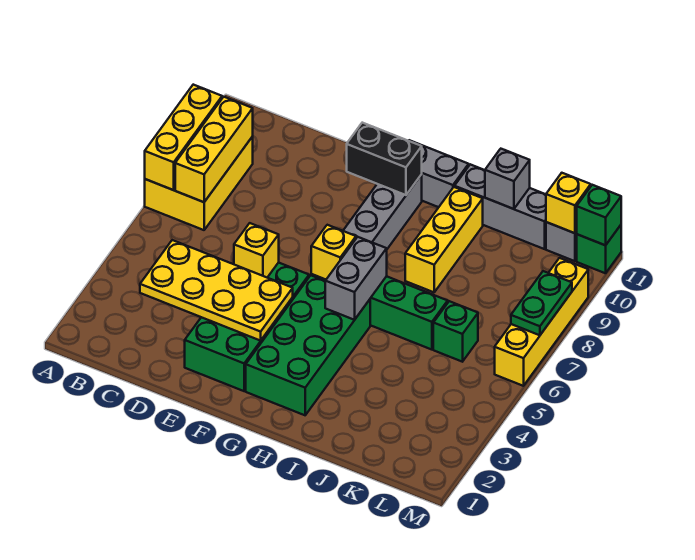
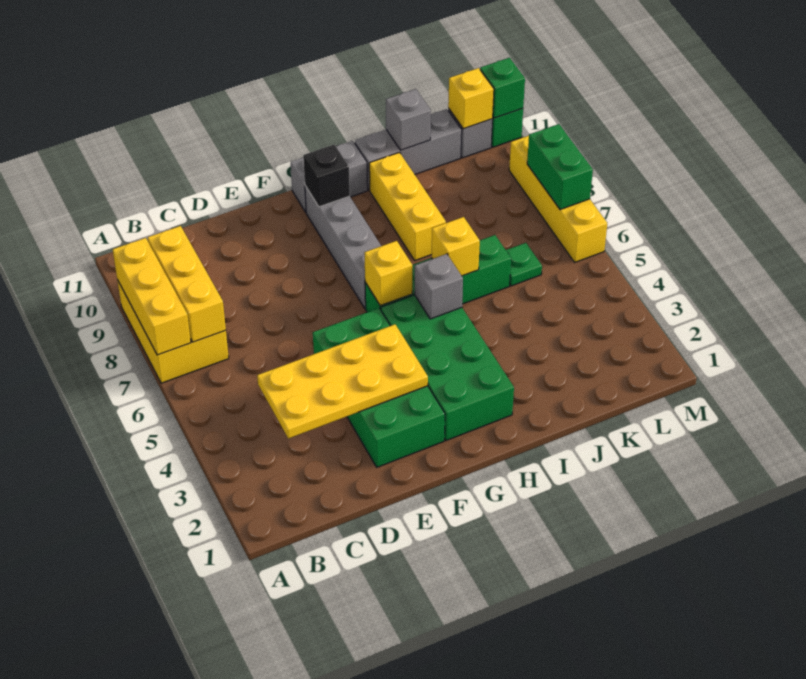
yellow brick E5 level 2 -> yellow brick I6 level 2
black brick F10:G10 level 2 -> black brick G10 level 2
grey brick H5:H6 level 2 -> grey brick H5 level 2
green brick K6 level 1 -> green plate K6 level 1
green plate M7:M8 level 2 -> green brick M7:M8 level 2

